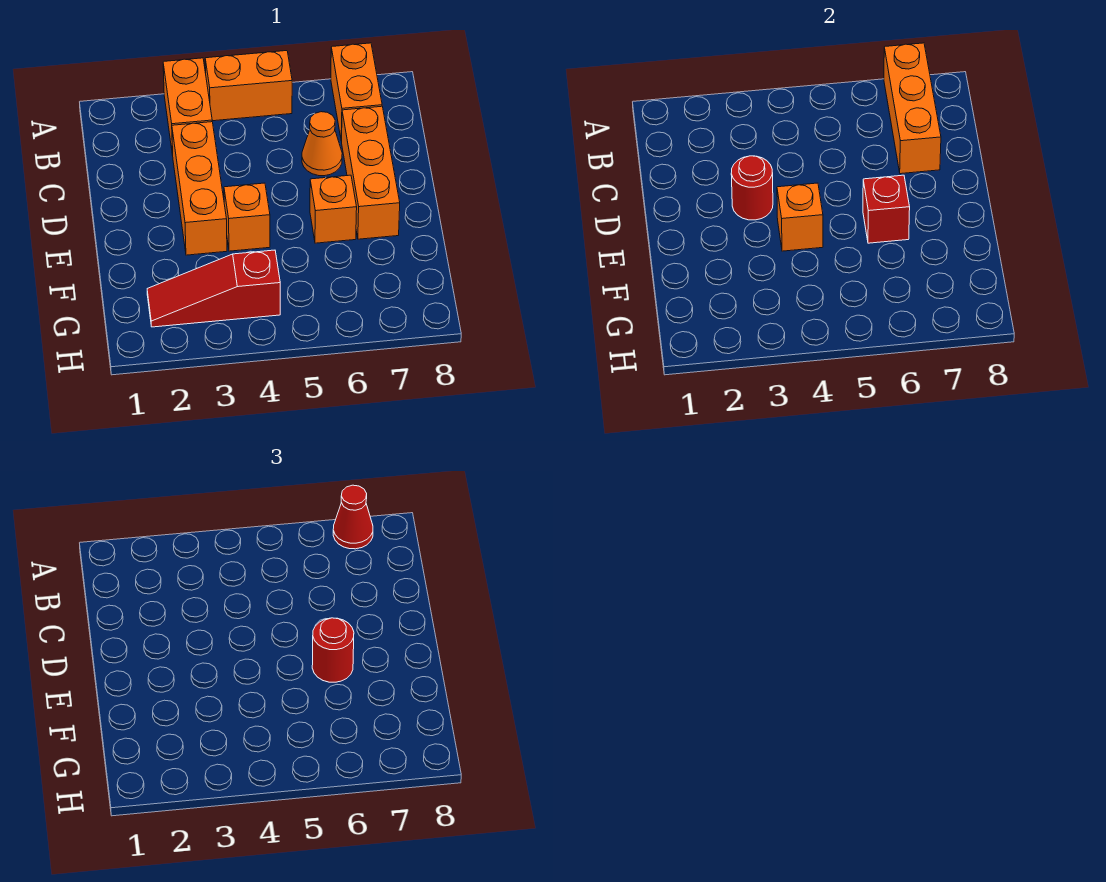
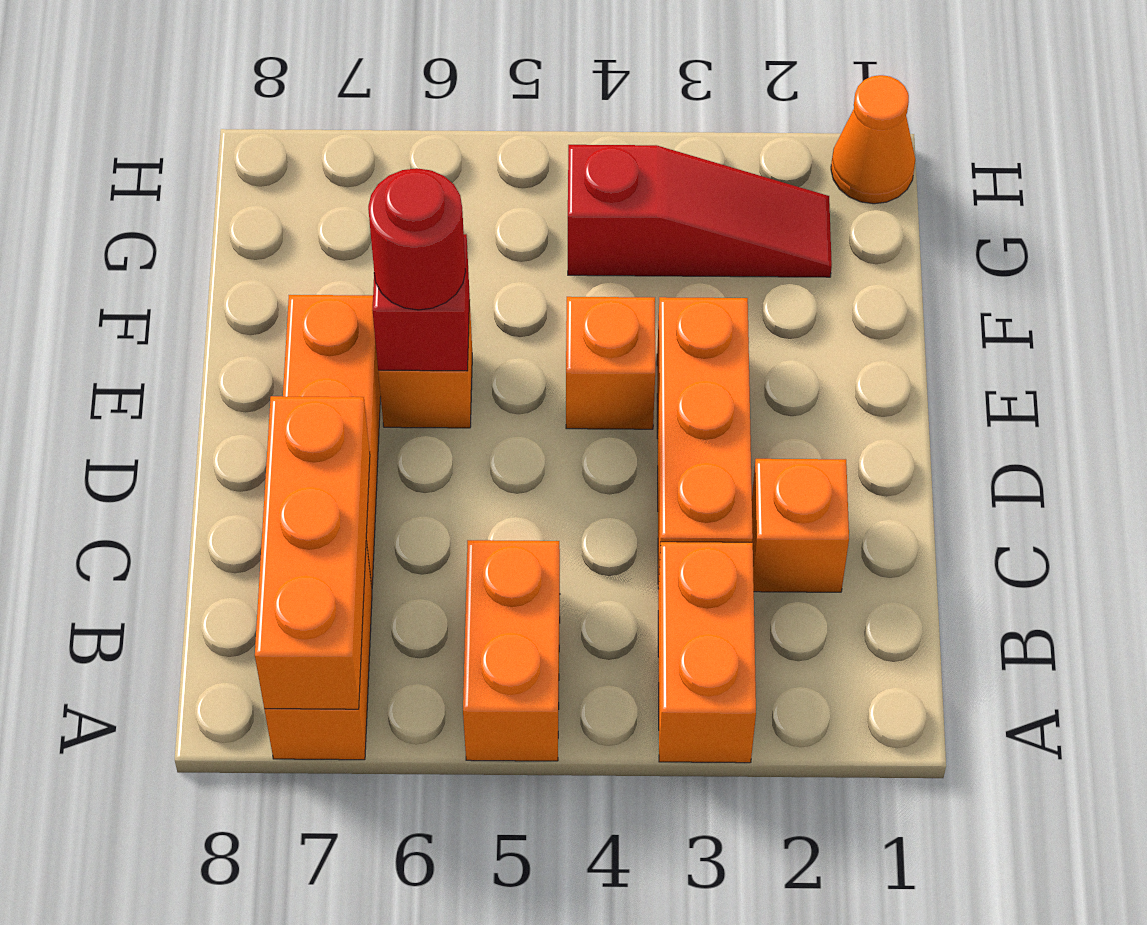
orange brick A4:A5 level 1 -> orange brick A5:B5 level 1
red cone A7 level 3 -> none
orange cone C6 level 1 -> orange cone H1 level 1
red round brick D3 level 2 -> none
orange brick E4 level 2 -> orange brick C2 level 1

